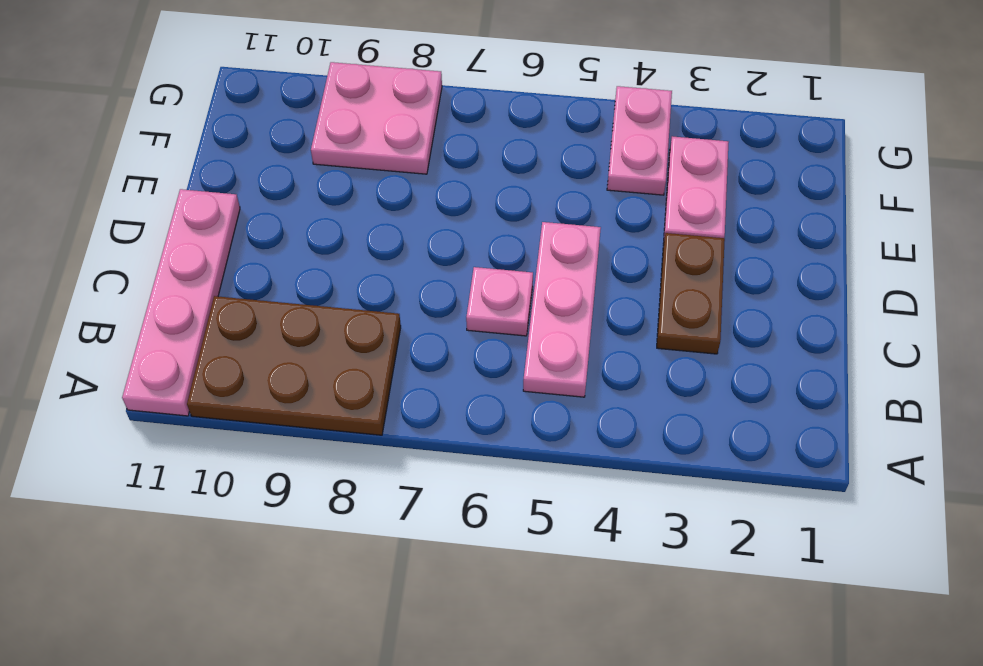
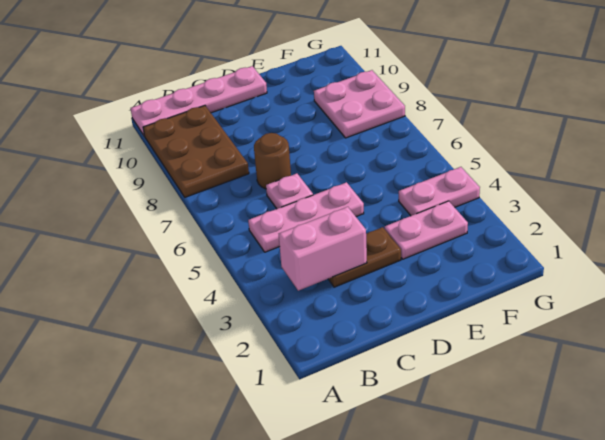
none -> pink brick B3:C3 level 2
none -> brown round brick C7 level 1

